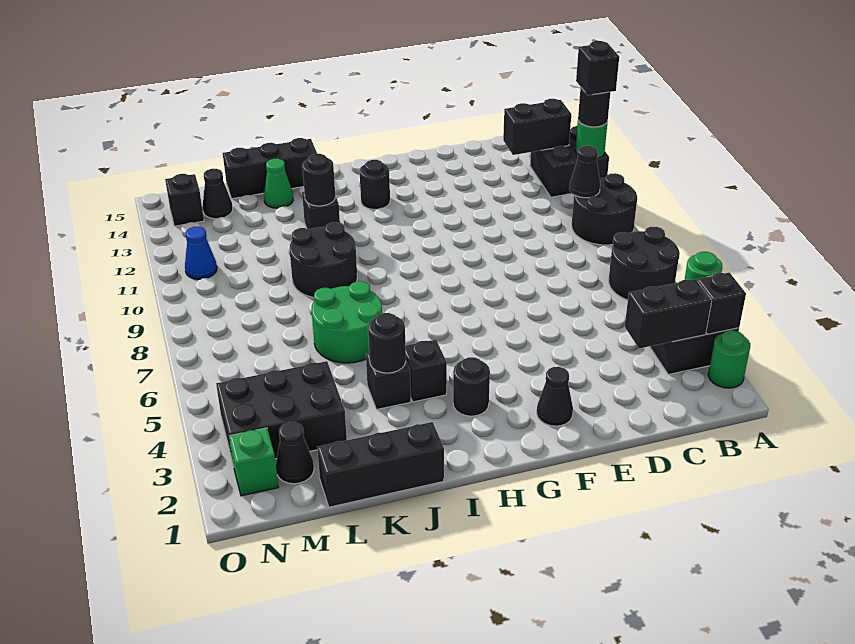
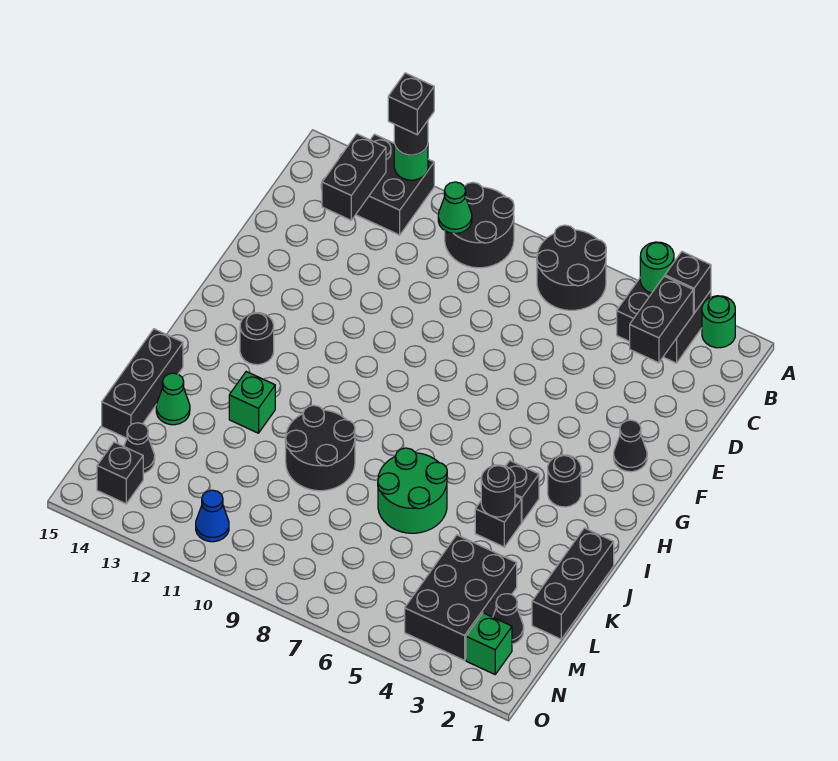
black cone B10 level 2 -> green cone B10 level 2
black brick J12 level 1 -> green brick J12 level 1
black round brick J12 level 2 -> none

